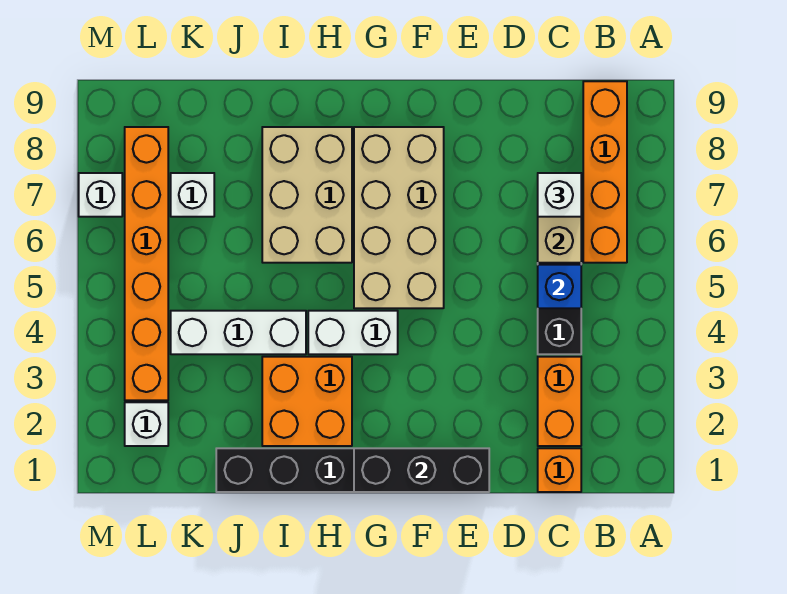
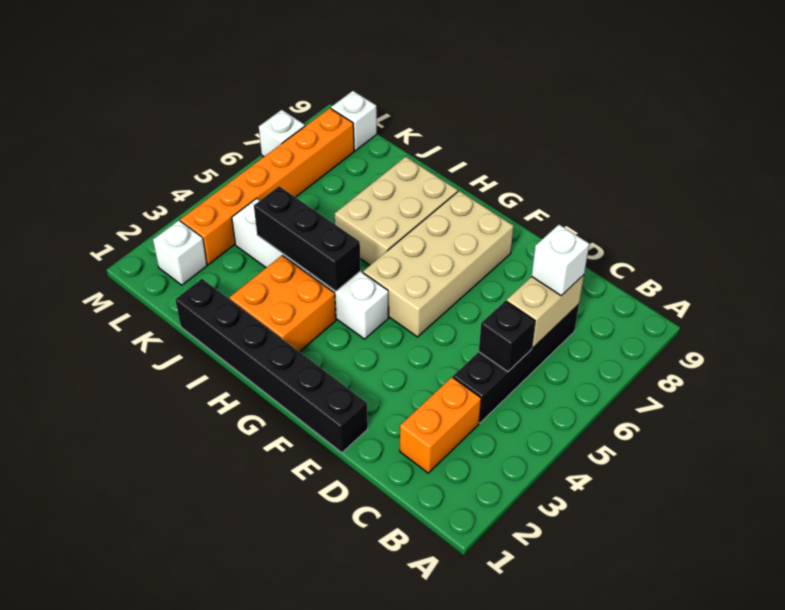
orange brick B6:B9 level 1 -> none
orange brick C1 level 1 -> none
blue brick C5 level 2 -> black brick C5 level 2
black brick E1:G1 level 2 -> black brick H4:J4 level 2
white brick K7 level 1 -> white brick L9 level 1

